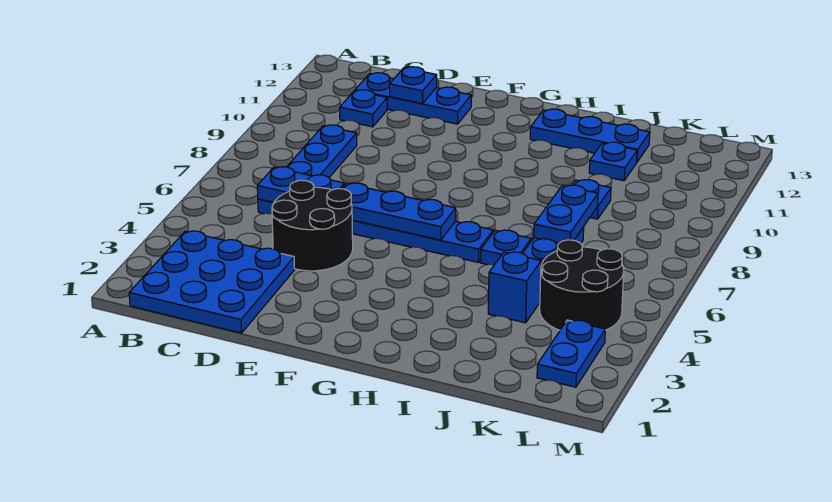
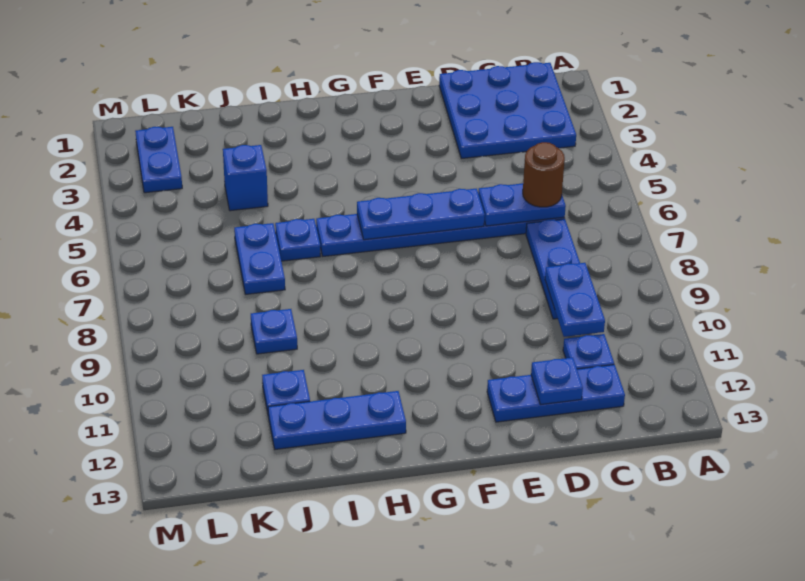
none -> brown round brick C6 level 3
black round brick D4:E5 level 1 -> none
blue plate J7:J8 level 2 -> blue plate C9:C10 level 2
black round brick K4:L5 level 1 -> none

